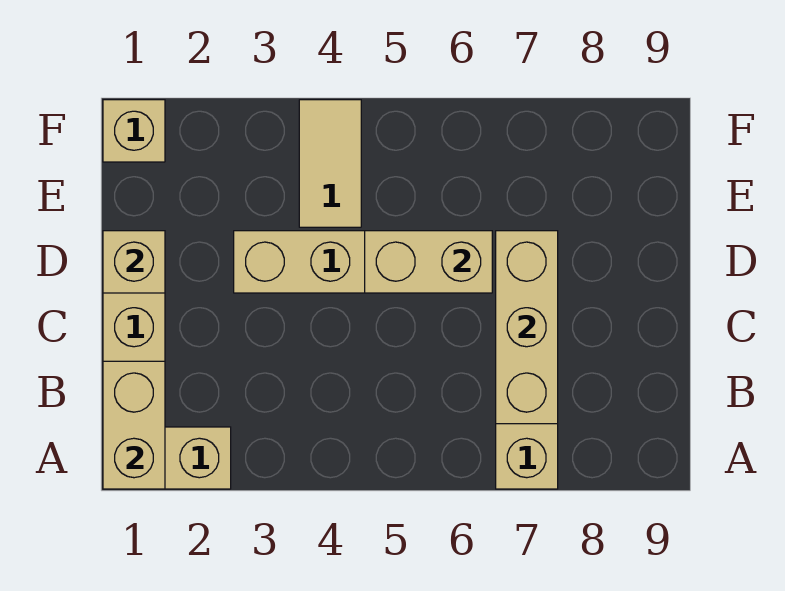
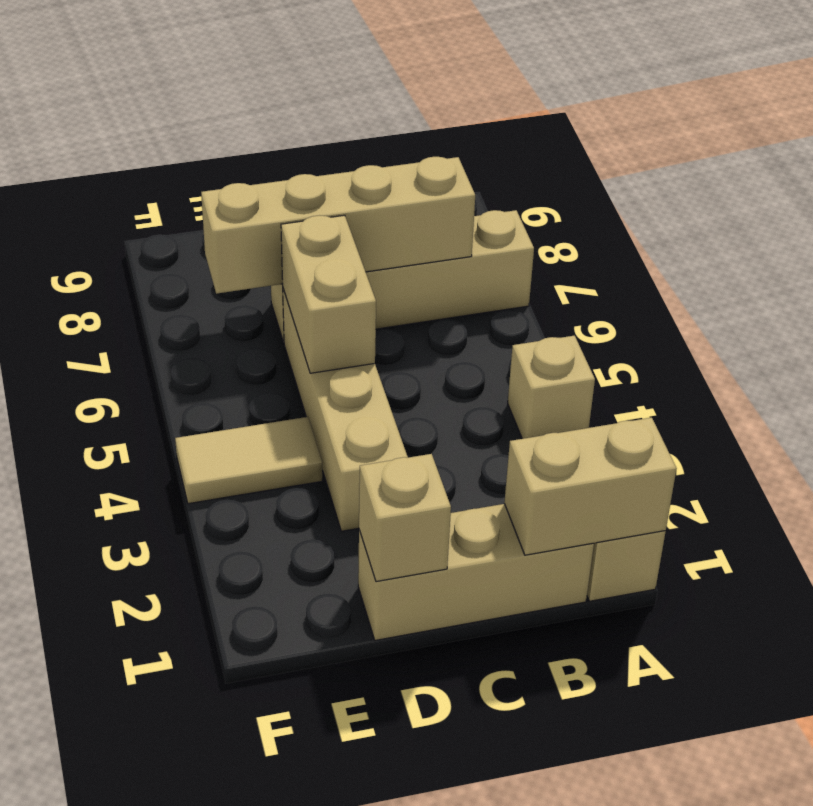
tan brick B7:D7 level 2 -> tan brick B7:E7 level 2
tan brick F1 level 1 -> tan brick A4 level 1

